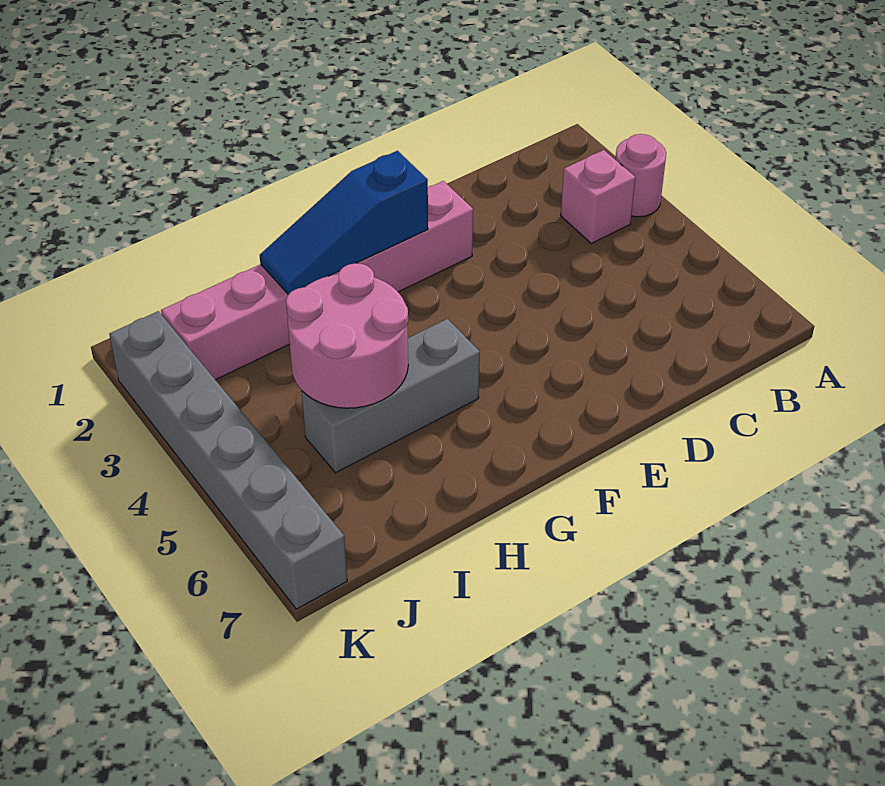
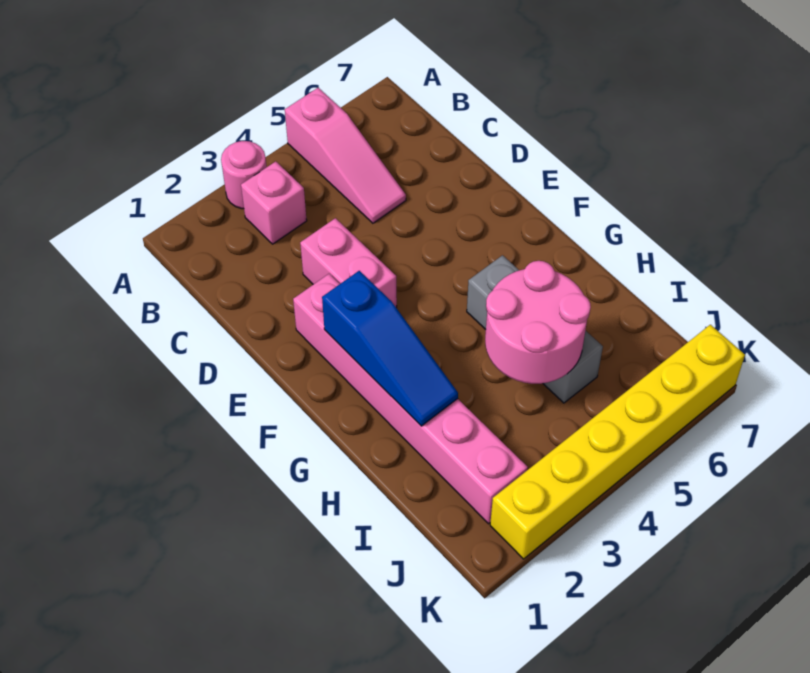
none -> pink slope A5:C5 level 1 top A
none -> pink brick D3:E3 level 1
grey brick K2:K7 level 1 -> yellow brick K2:K7 level 1

